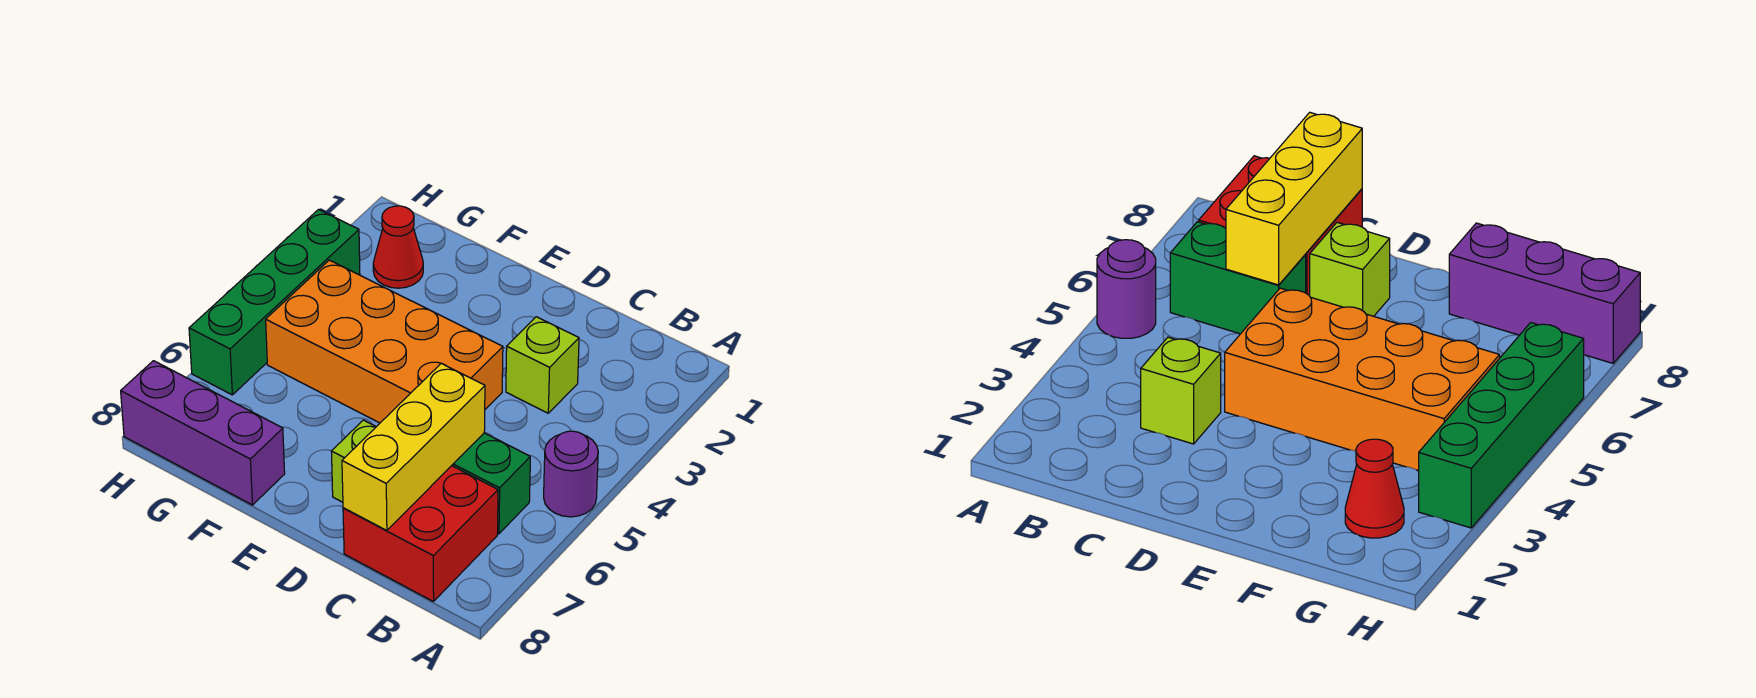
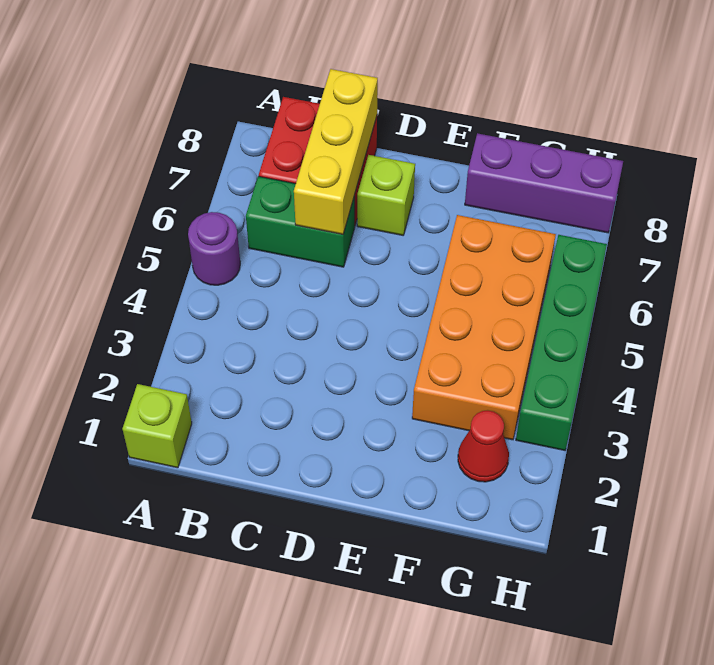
lime brick C3 level 1 -> lime brick A1 level 1
orange brick D4:G5 level 1 -> orange brick F3:G6 level 1

